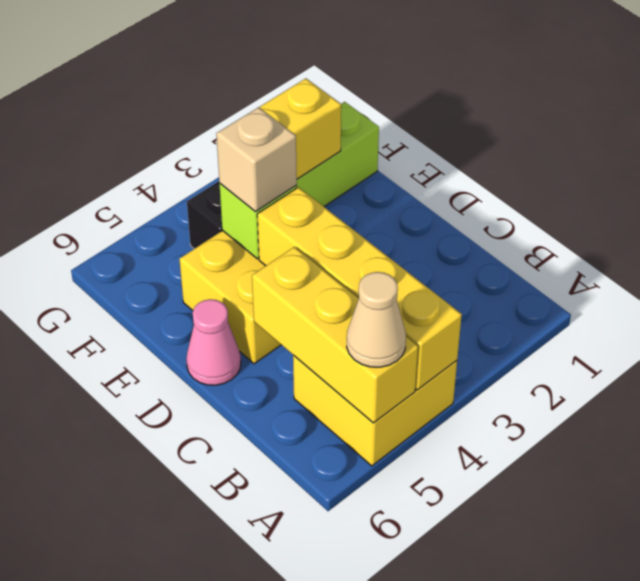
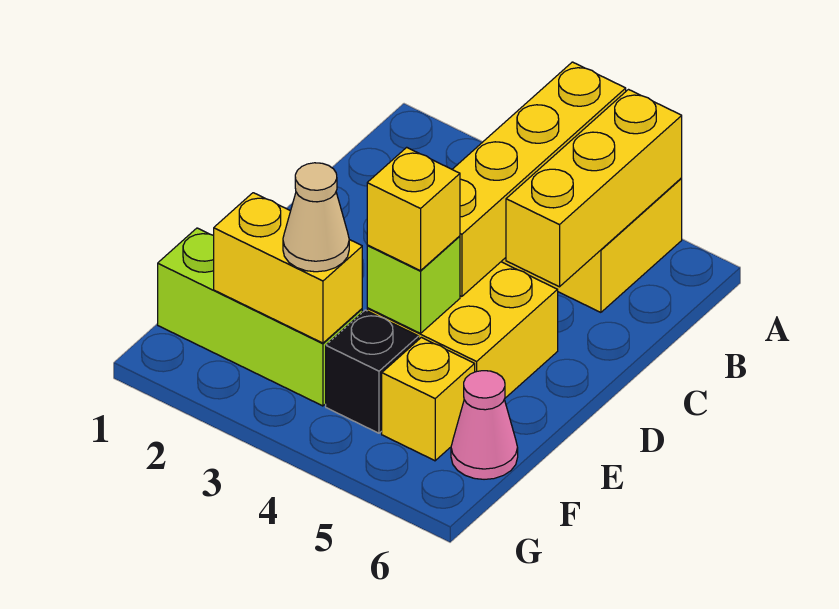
tan cone A5 level 3 -> tan cone F3 level 3
pink cone D6 level 1 -> pink cone F6 level 1
tan brick E4 level 3 -> yellow brick E4 level 3
none -> yellow brick F5 level 1

